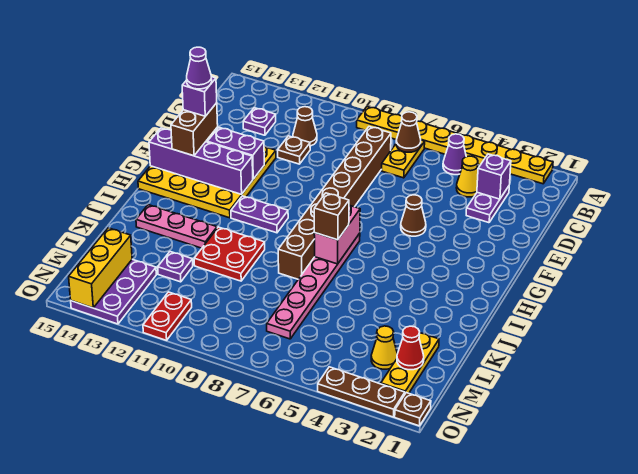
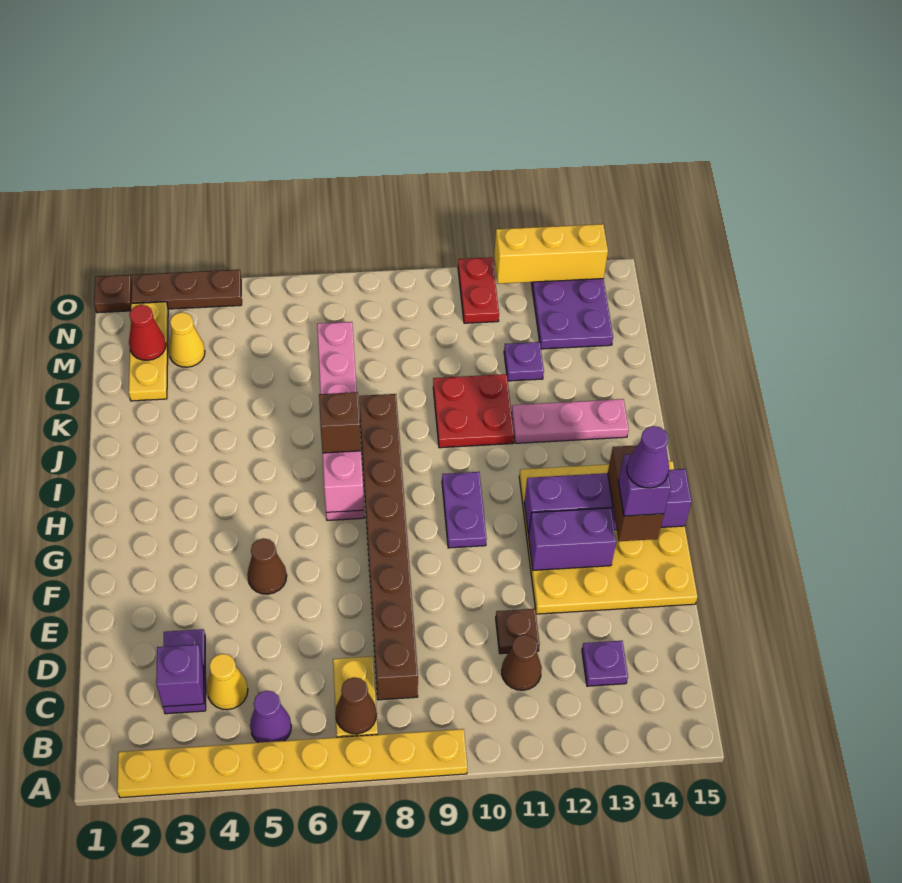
purple plate H10:H11 level 1 -> purple plate G10:H10 level 1
yellow brick M14:O14 level 2 -> yellow brick O12:O14 level 2

